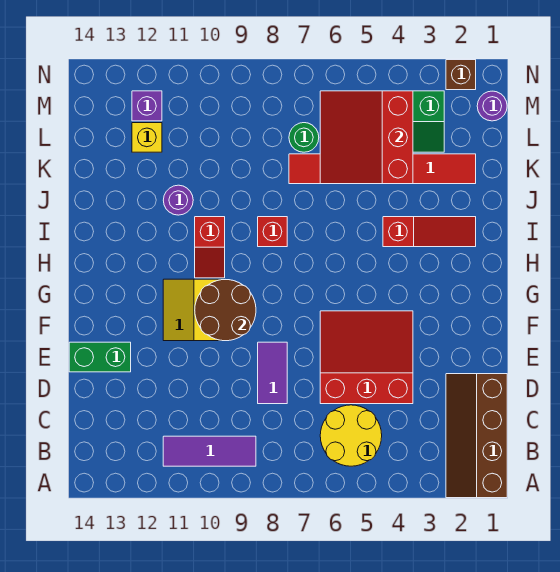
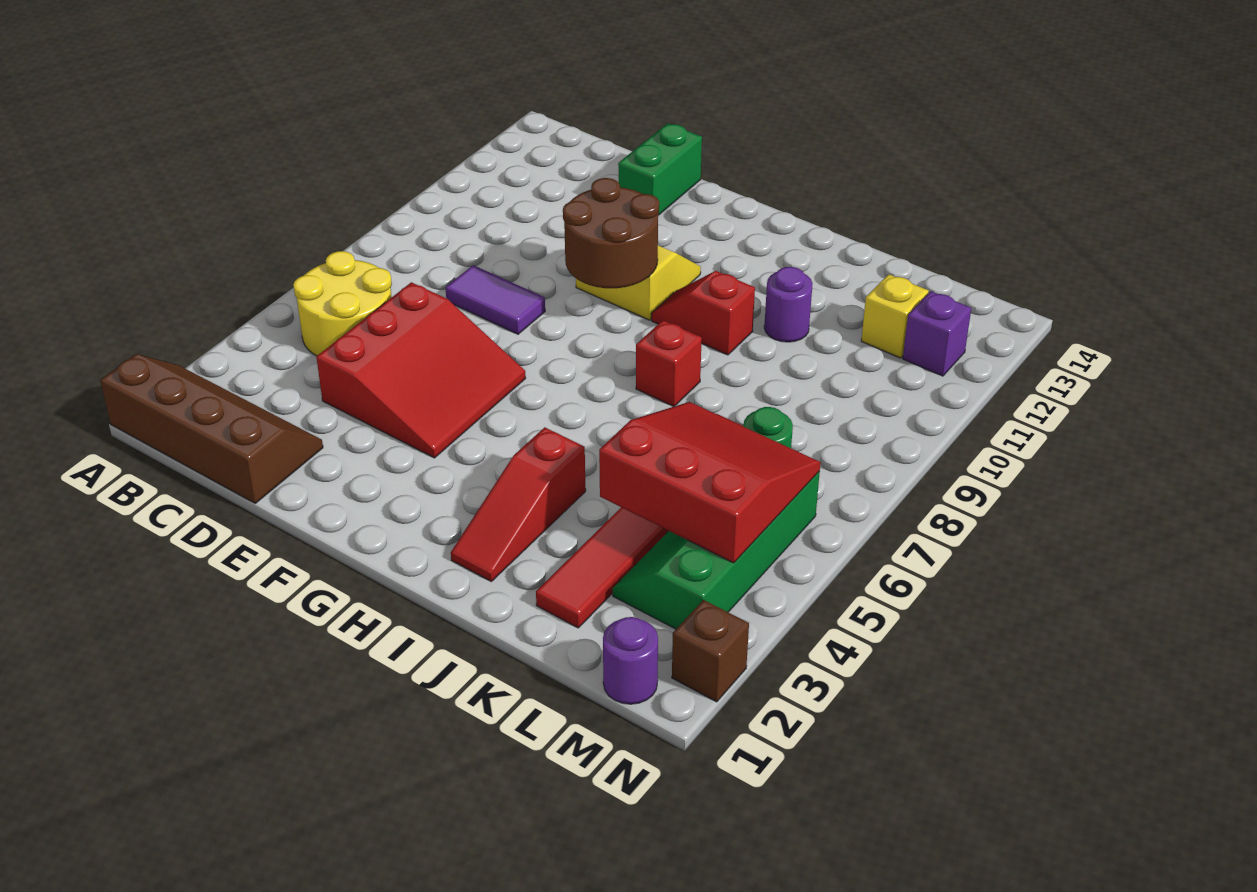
purple tile B9:B11 level 1 -> none

